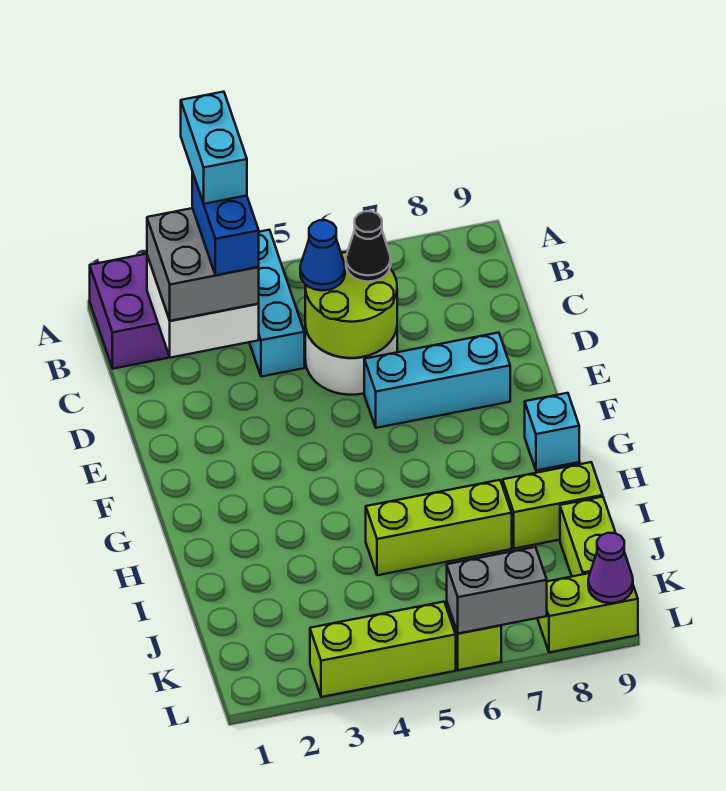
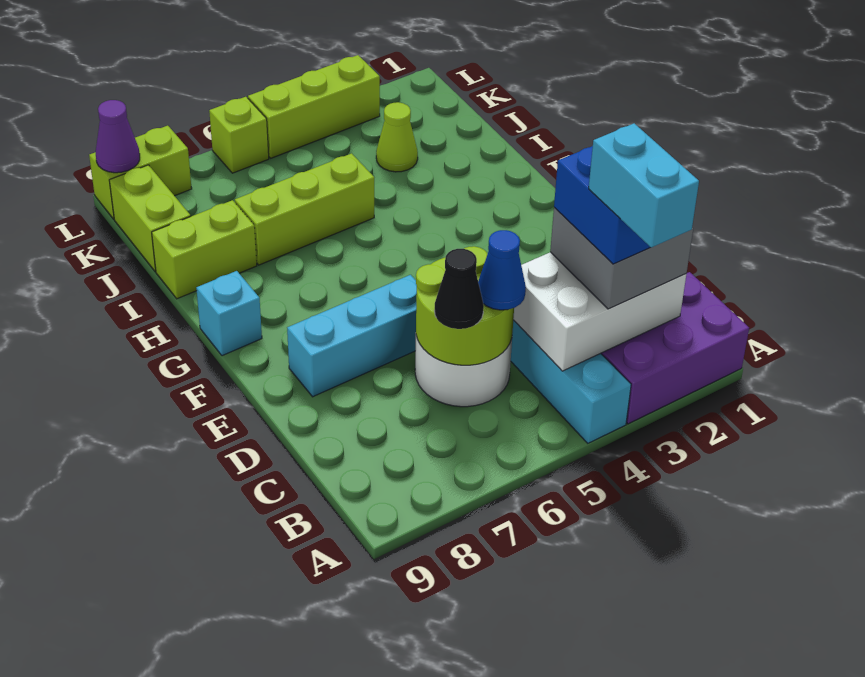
white brick B2:C3 level 2 -> white brick B2:C4 level 2
none -> lime cone J3 level 1
grey brick L6:L7 level 2 -> none

